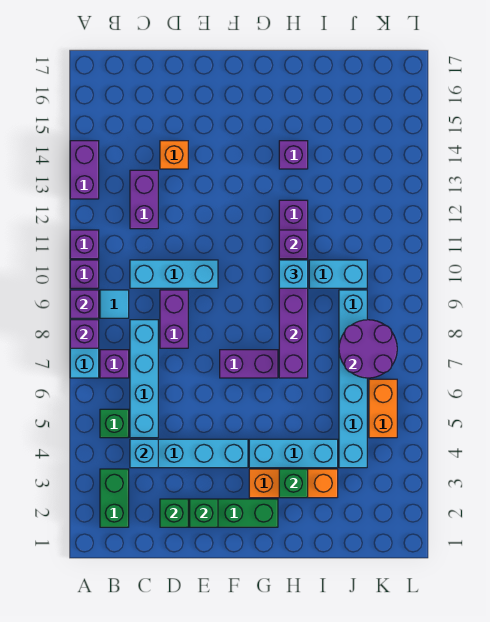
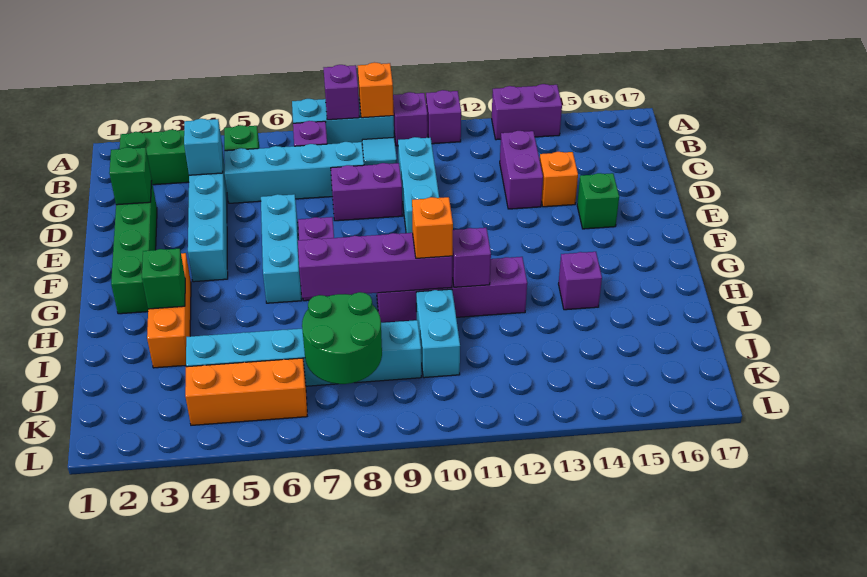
purple brick A9 level 2 -> orange brick A9 level 2
purple brick C12:C13 level 1 -> purple brick C13:D13 level 1
green brick E2 level 2 -> green brick E15 level 1
cyan brick G4:I4 level 1 -> cyan brick E6:G6 level 1
cyan brick H10 level 3 -> orange brick H10 level 3
purple round brick J7:K8 level 2 -> green round brick J7:K8 level 2
orange brick K5:K6 level 1 -> orange brick K4:K6 level 1

